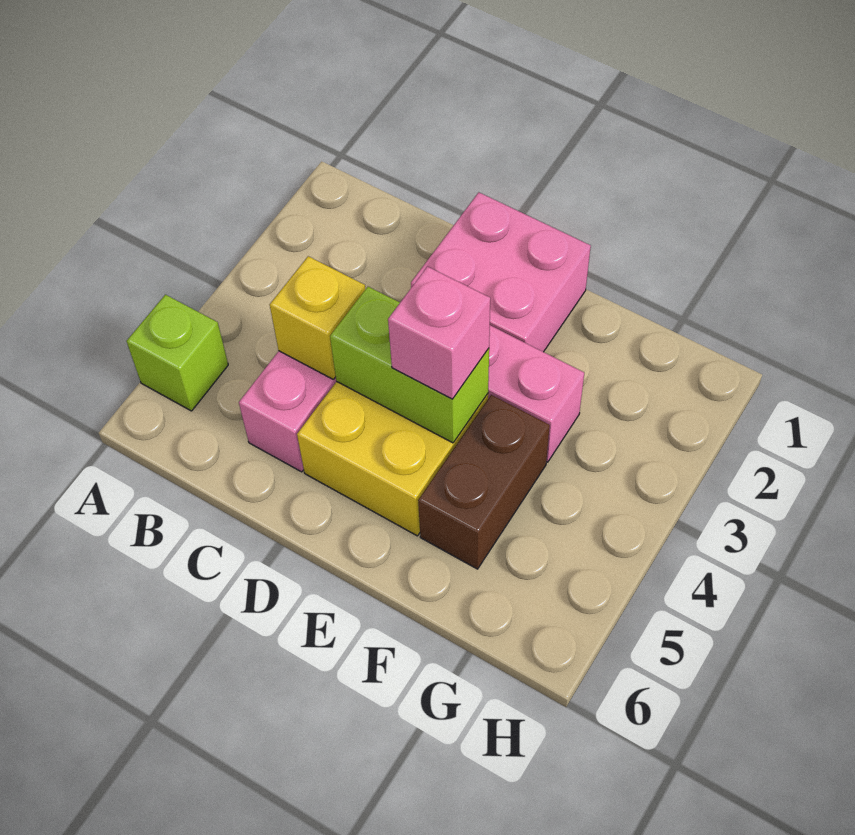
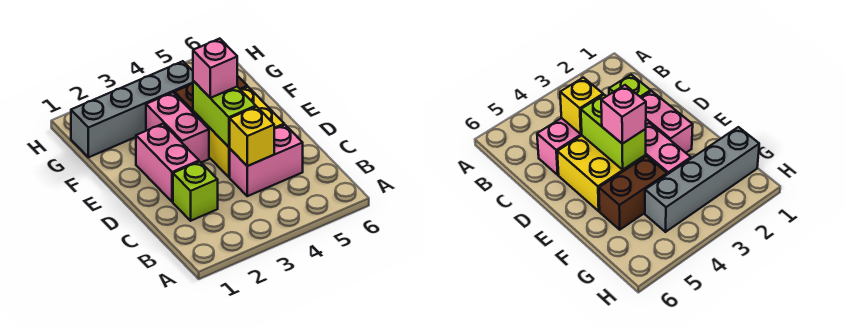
lime brick A5 level 1 -> lime brick C2 level 1
pink brick D1:E2 level 1 -> pink brick D2:E2 level 1
none -> grey brick G1:G4 level 1

